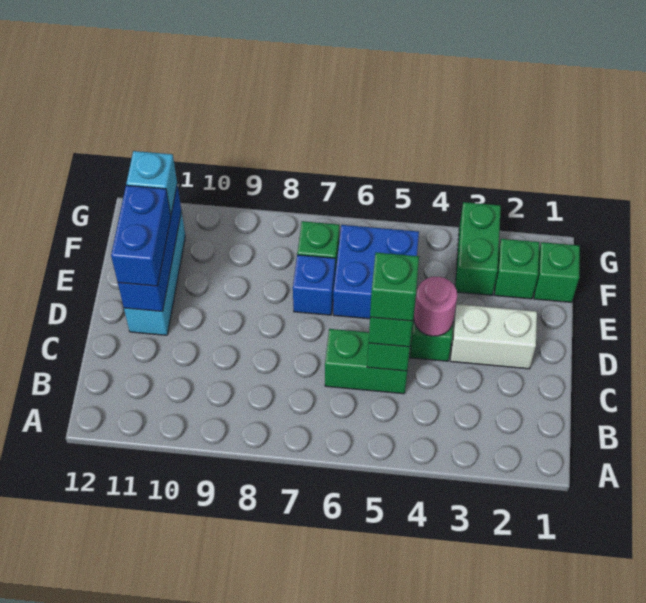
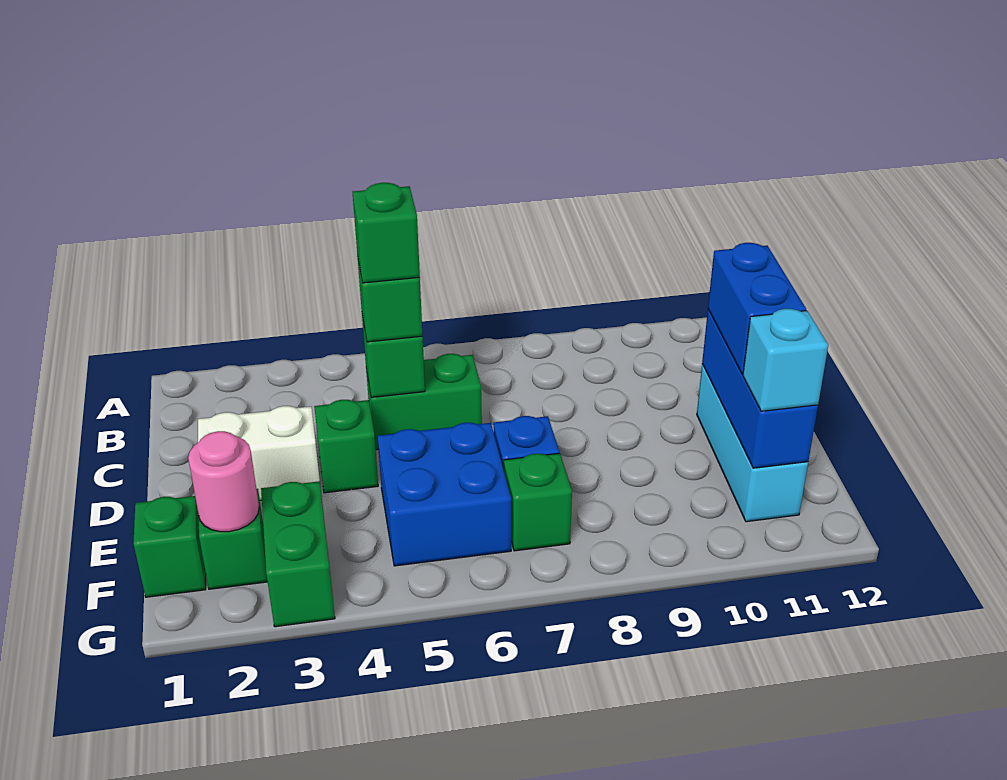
pink round brick D4 level 2 -> pink round brick F2 level 2

